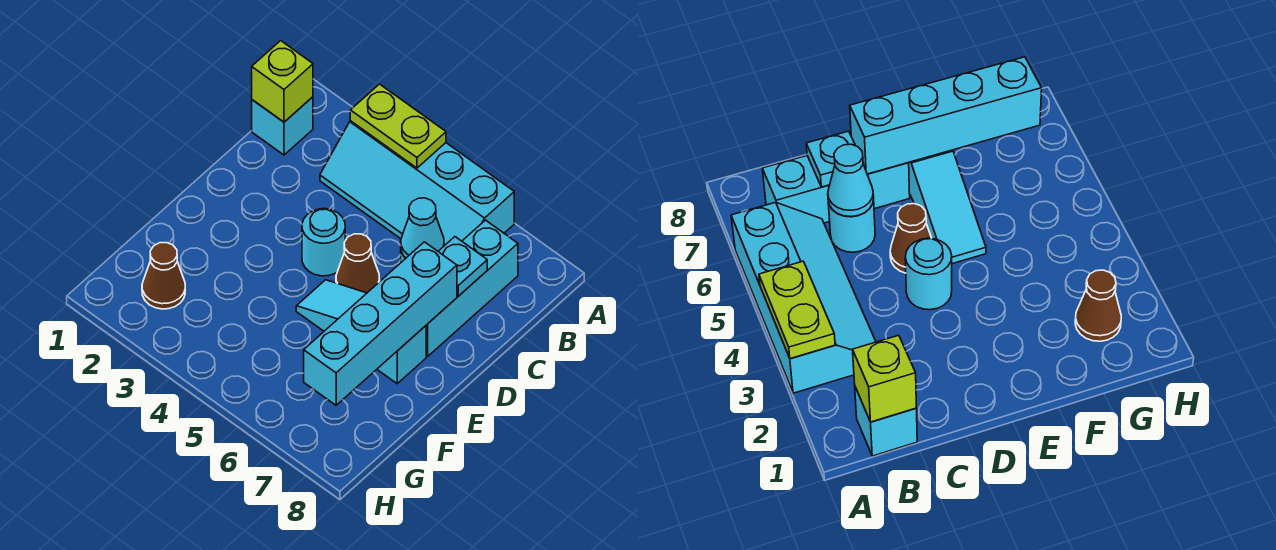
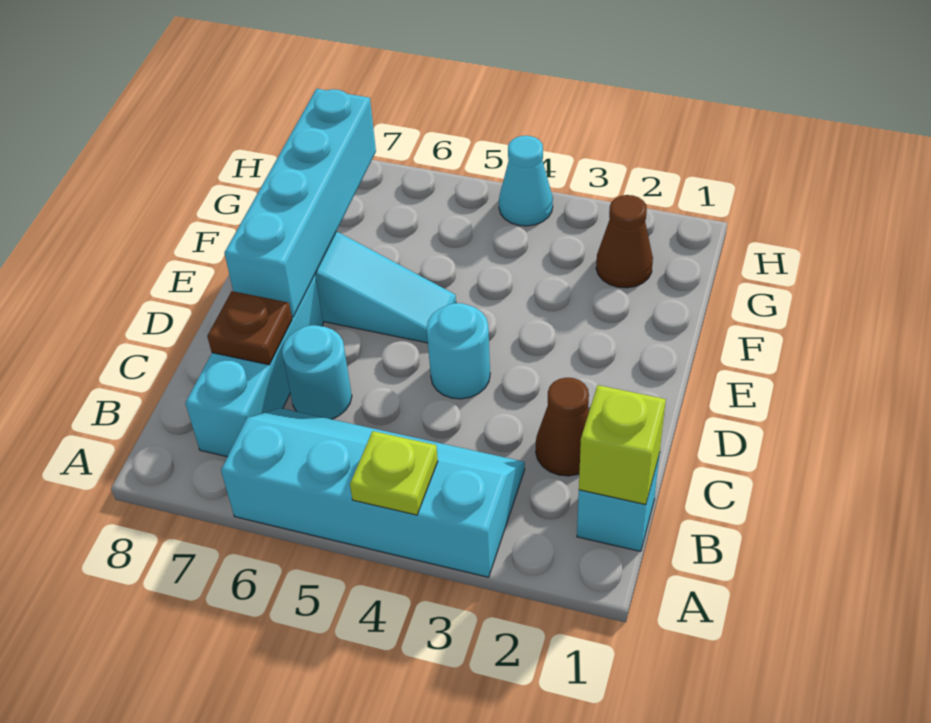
lime plate A3:A4 level 2 -> lime plate A4 level 2
cyan cone C6 level 2 -> cyan cone H4 level 1
cyan plate C7 level 2 -> brown plate C7 level 2
brown cone D5 level 1 -> brown cone C2 level 1

